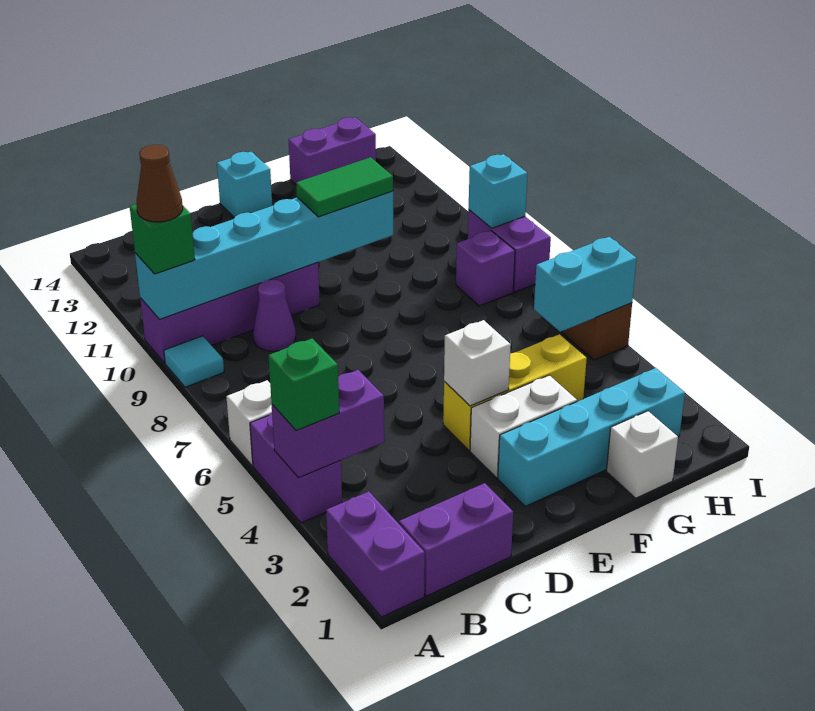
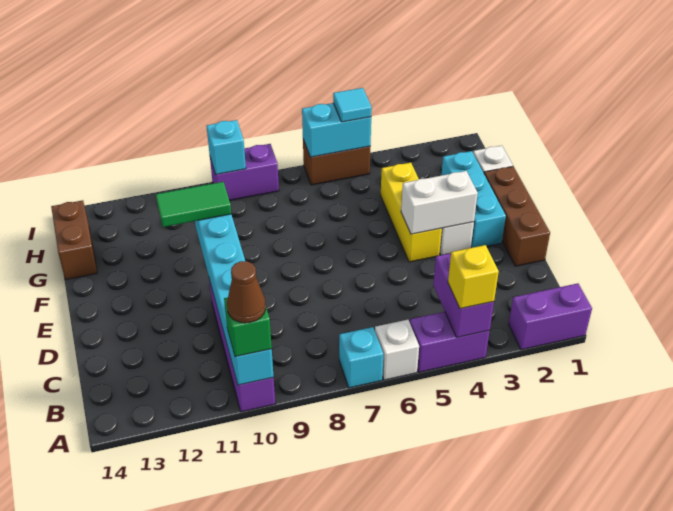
green brick A4 level 3 -> yellow brick A4 level 3
cyan tile A9 level 1 -> cyan tile I5 level 3
purple brick B1:C1 level 1 -> none
purple cone C9 level 1 -> none
none -> brown brick D1:F1 level 1
cyan brick E2:H2 level 1 -> cyan brick E2:G2 level 1
white brick E4 level 2 -> white brick E3:E4 level 2
green tile E10:F10 level 3 -> green tile F10:F11 level 3
cyan brick E14 level 1 -> cyan brick A7 level 1
purple brick G14:H14 level 1 -> brown brick G14:H14 level 1
cyan brick H5:I5 level 2 -> cyan brick I5:I6 level 2
purple brick H8 level 1 -> none

